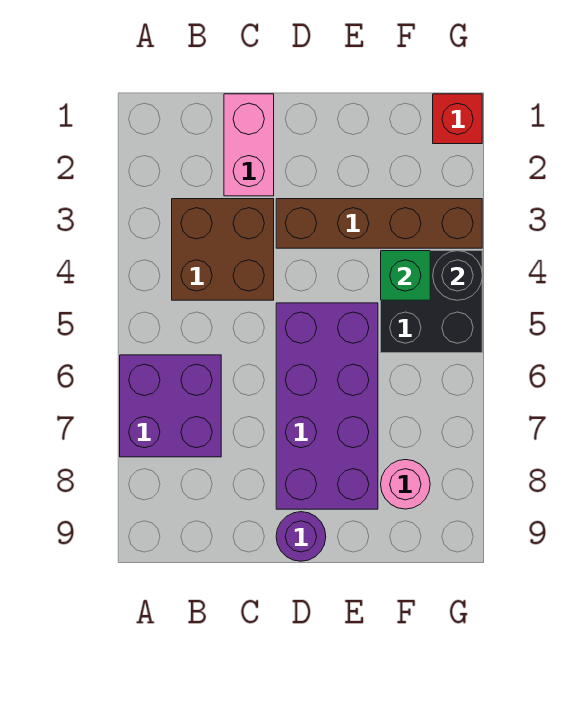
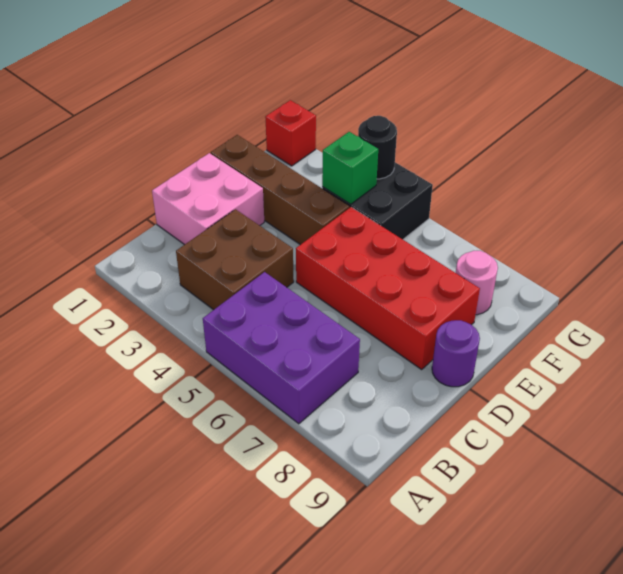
purple brick A6:B7 level 1 -> purple brick A5:B7 level 1
pink brick C1:C2 level 1 -> pink brick C1:D2 level 1
brown brick D3:G3 level 1 -> brown brick E1:E4 level 1
purple brick D5:E8 level 1 -> red brick D5:E8 level 1

